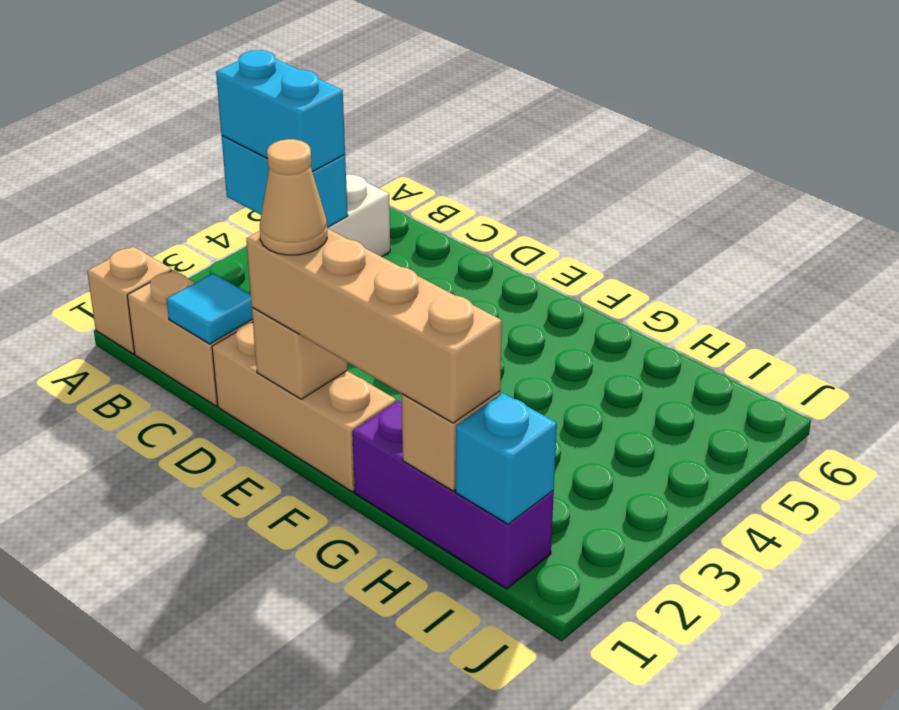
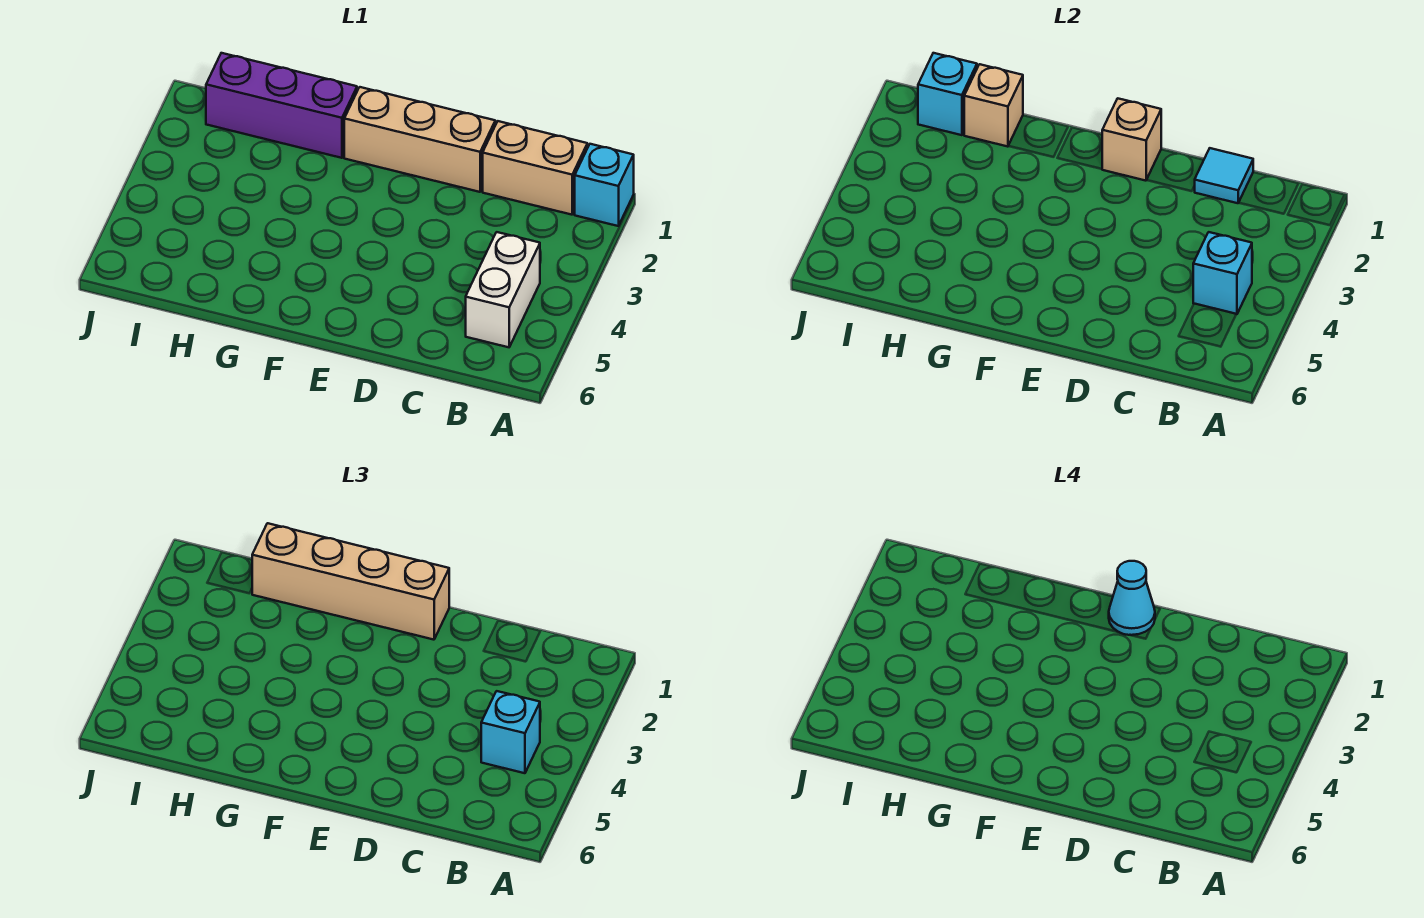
tan brick A1 level 1 -> cyan brick A1 level 1
cyan brick A4:B4 level 2 -> cyan brick B4 level 2
cyan brick A4:B4 level 3 -> cyan brick B4 level 3
tan cone E1 level 4 -> cyan cone E1 level 4

